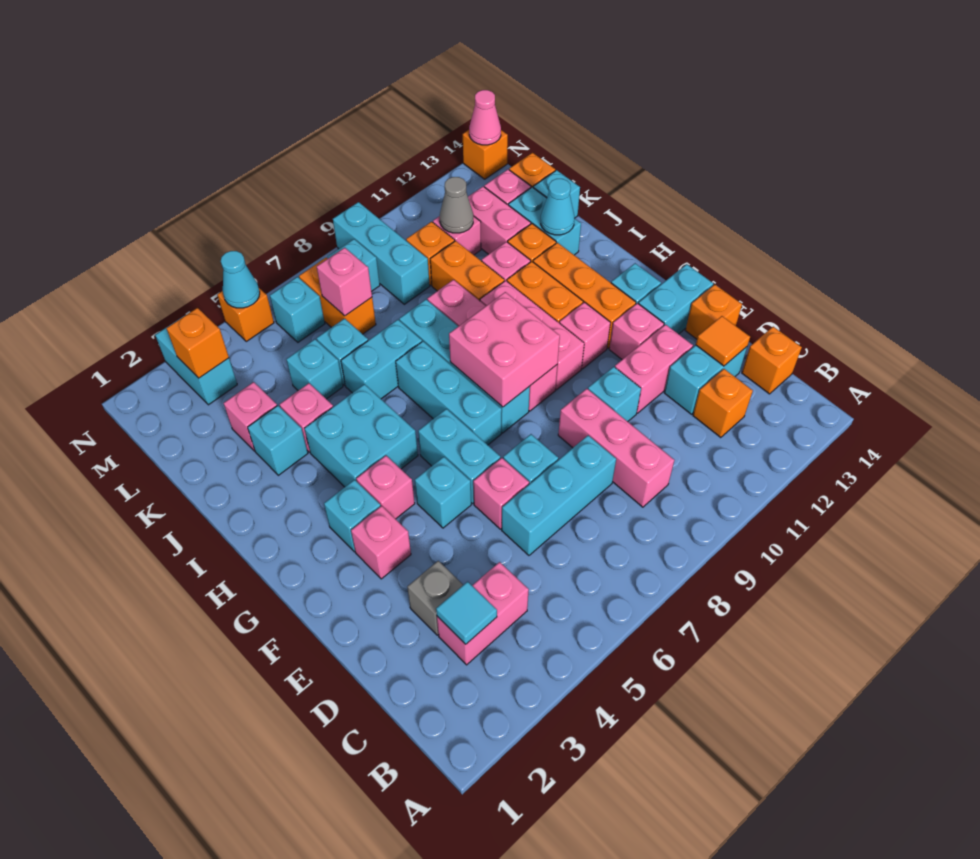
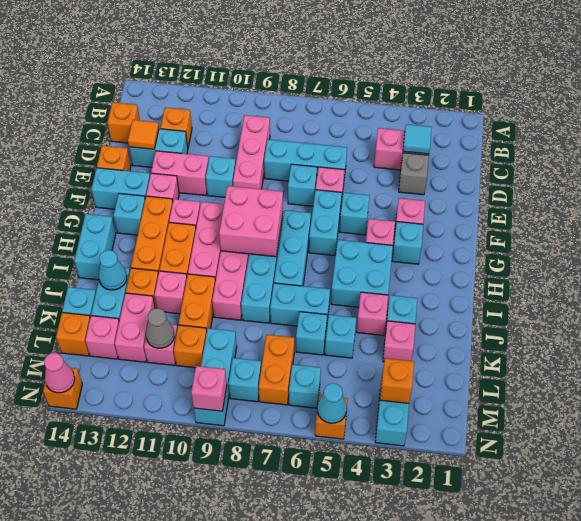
none -> cyan brick H14:I14 level 1
pink brick L7 level 2 -> pink brick N9 level 2

